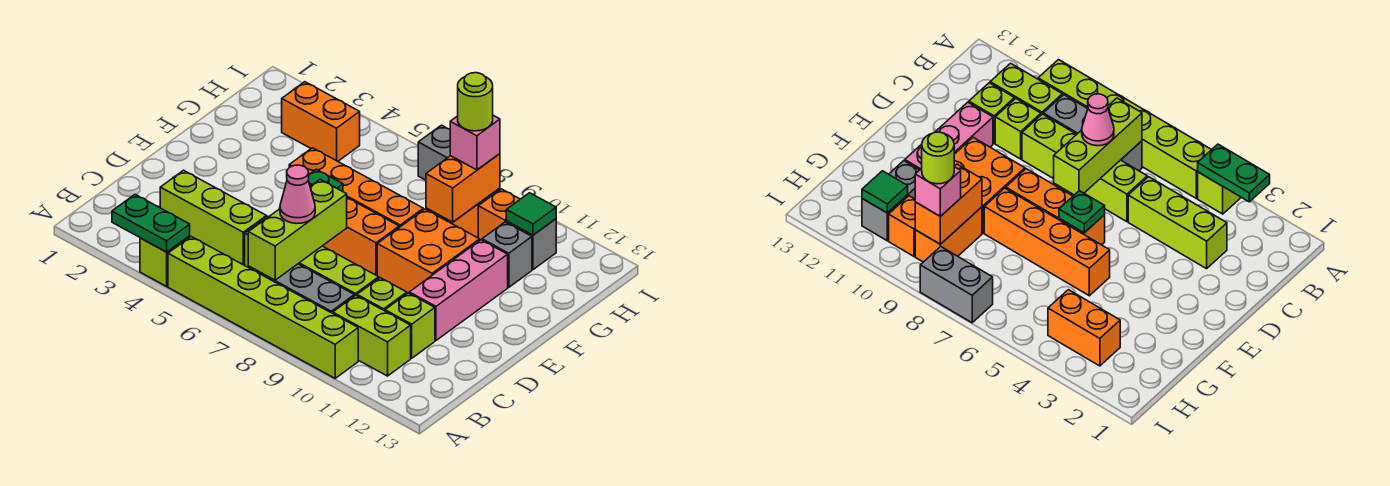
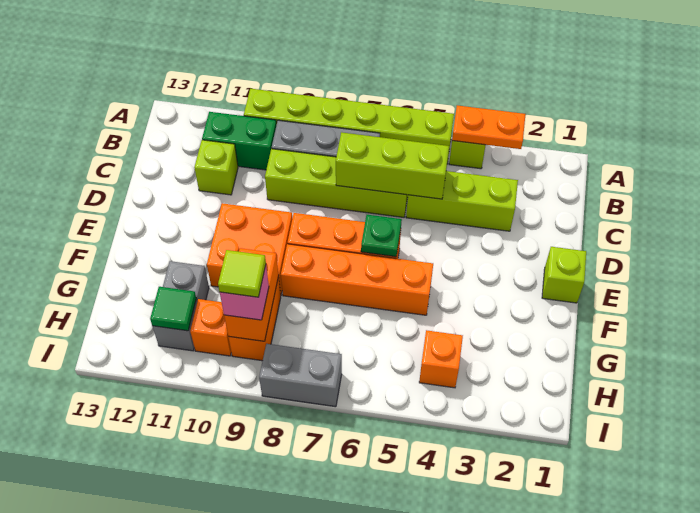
green plate A3:A4 level 2 -> orange plate A3:A4 level 2
lime brick B7:D7 level 2 -> lime brick C5:C7 level 2
lime brick B10:B11 level 1 -> green brick B10:B11 level 1
pink cone C7 level 3 -> none
lime brick C10 level 1 -> lime brick E1 level 1
pink brick D11:F11 level 1 -> none
orange brick H3:H4 level 1 -> orange brick H4 level 1
lime round brick H9 level 4 -> lime tile H9 level 4

